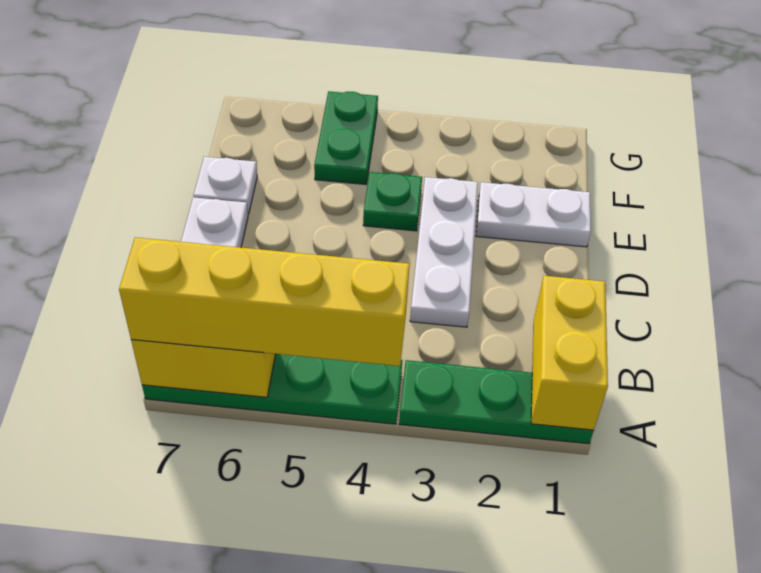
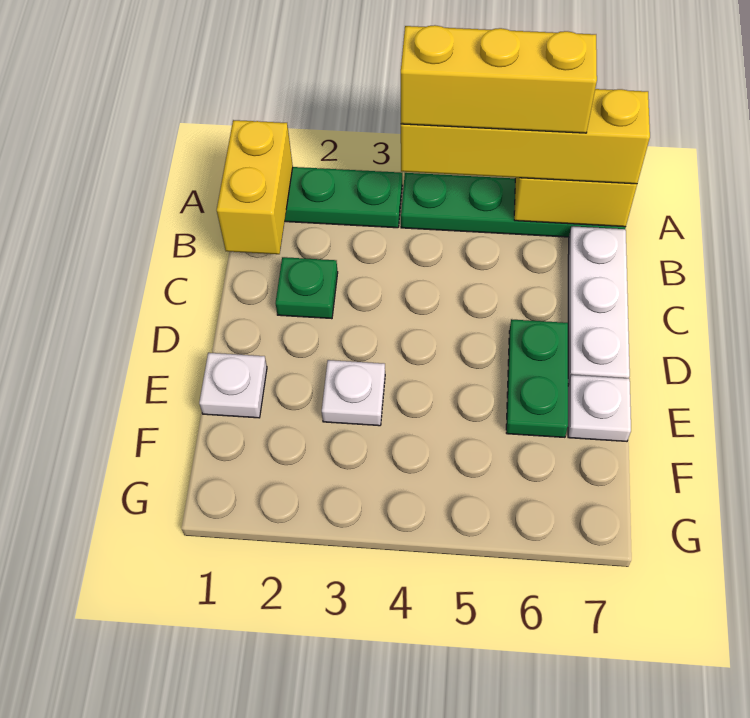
none -> yellow brick A4:A6 level 4
white plate C3:E3 level 1 -> white plate E3 level 1
white plate E1:E2 level 1 -> white plate E1 level 1
green plate E4 level 1 -> green plate C2 level 1
green plate F5:G5 level 1 -> green plate D6:E6 level 1

